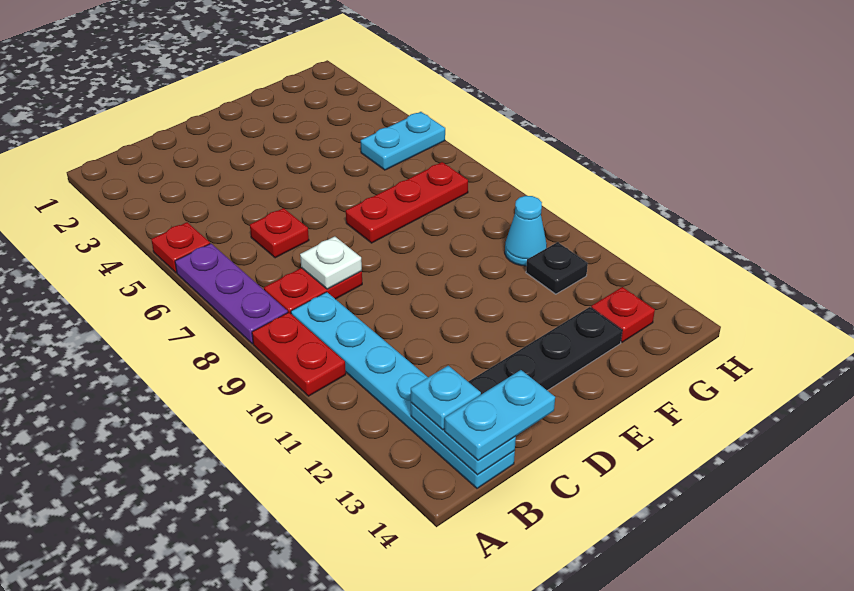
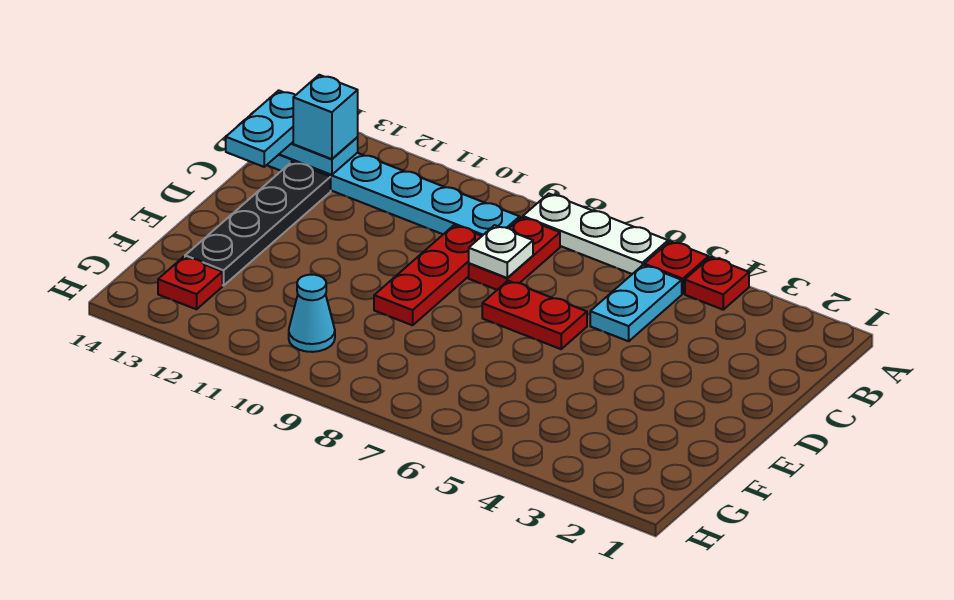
purple plate A6:A8 level 1 -> white plate A6:A8 level 1
red plate A9:A10 level 1 -> red plate D6:D7 level 1
cyan plate B13 level 3 -> cyan brick B13 level 3
red plate C6 level 1 -> red plate A4 level 1
red plate E7:G7 level 1 -> red plate C9:E9 level 1
cyan plate G5:H5 level 1 -> cyan plate B5:C5 level 1
black plate G11 level 1 -> none

